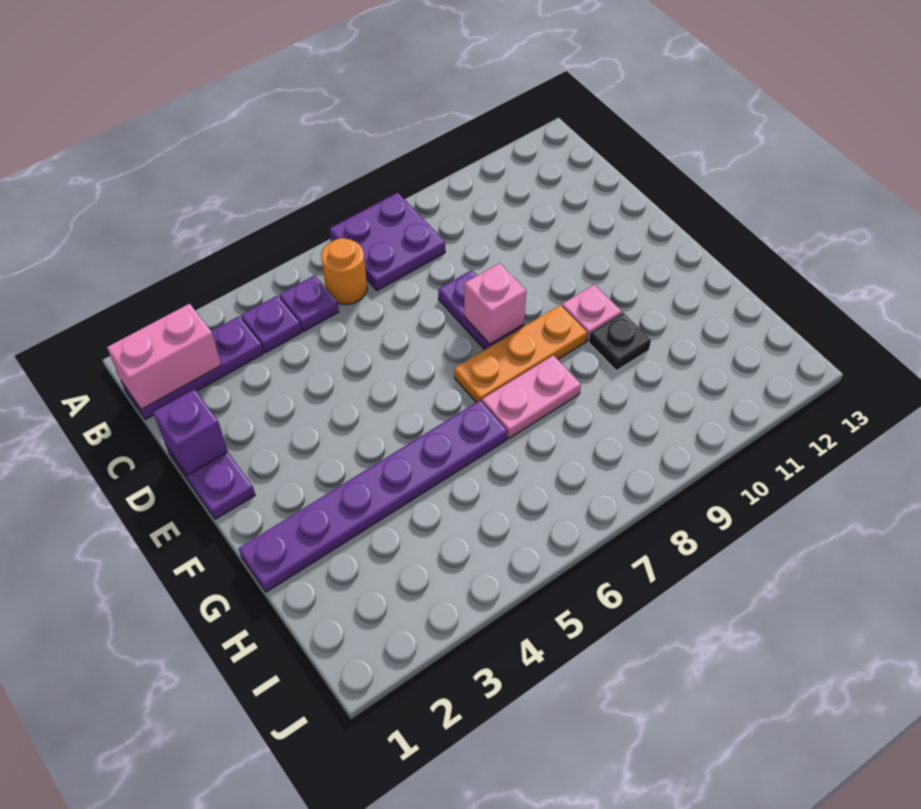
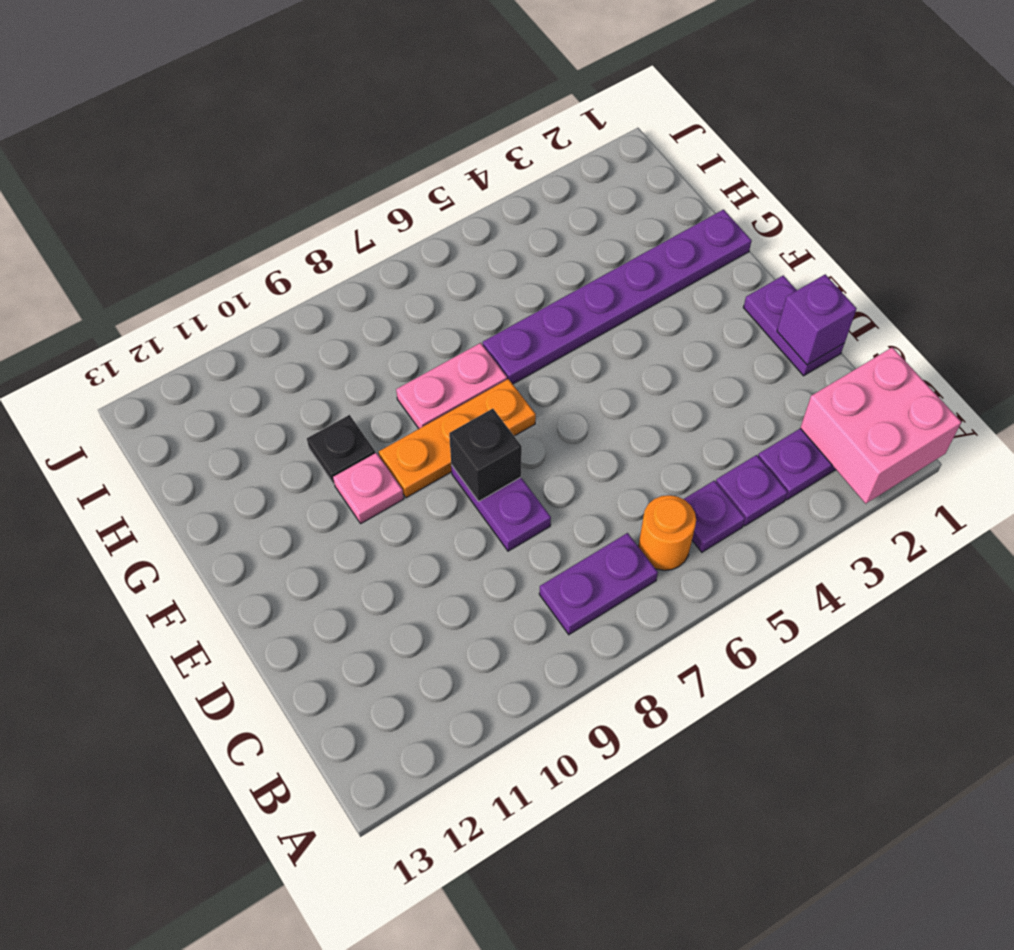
purple plate A7:B8 level 1 -> purple plate B7:B8 level 1
pink brick B1:B2 level 2 -> pink brick A1:B2 level 2
pink brick E8 level 2 -> black brick E8 level 2

